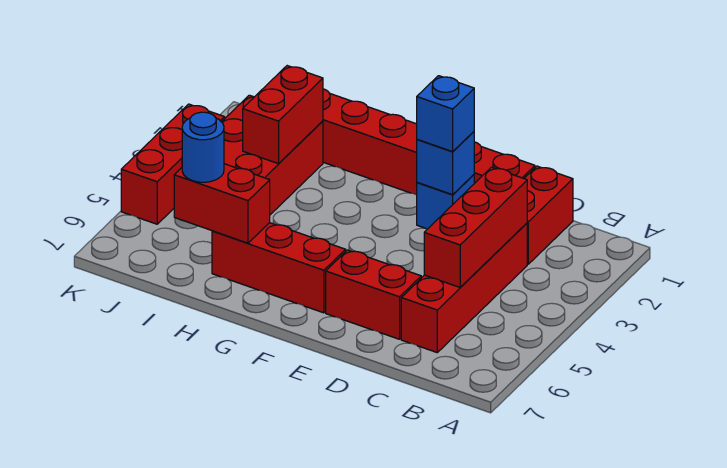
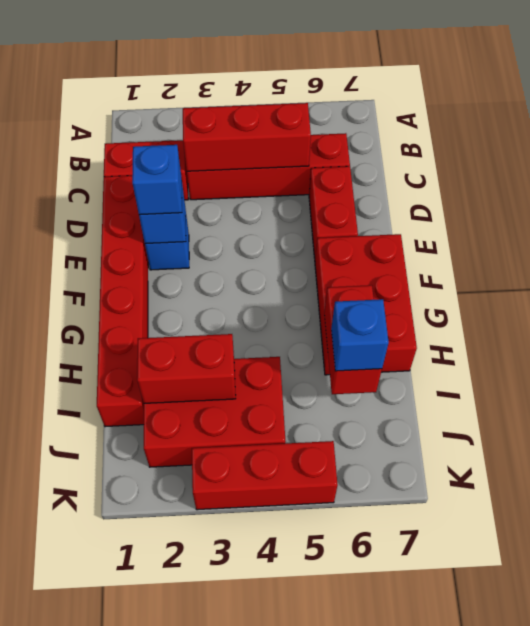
red brick F6:H6 level 1 -> red brick F6:H7 level 1
blue round brick I6 level 3 -> blue brick I6 level 3

